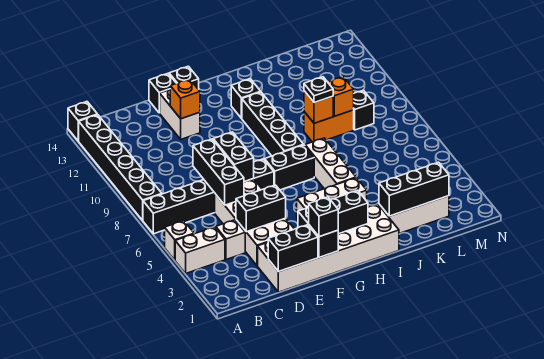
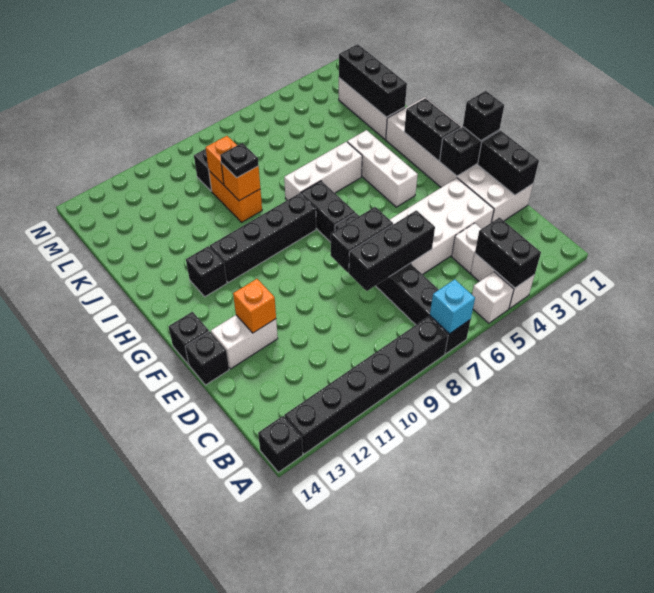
none -> cyan brick A7 level 2
black brick D4:E4 level 2 -> black brick A4:B4 level 2

